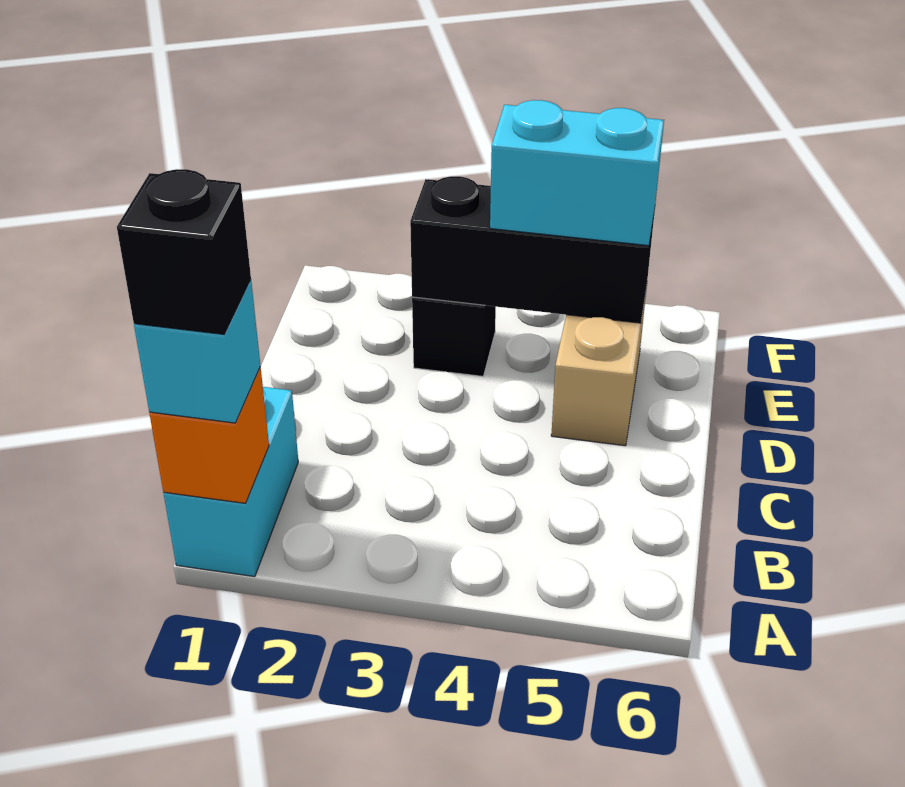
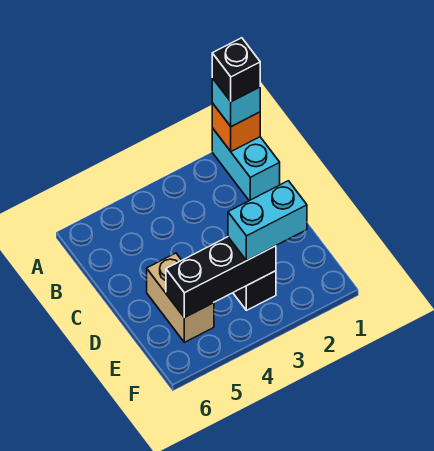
cyan brick E4:E5 level 3 -> cyan brick E2:E3 level 3

